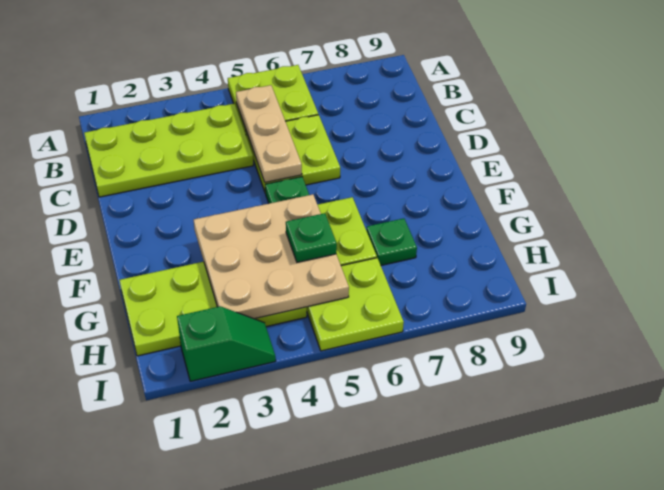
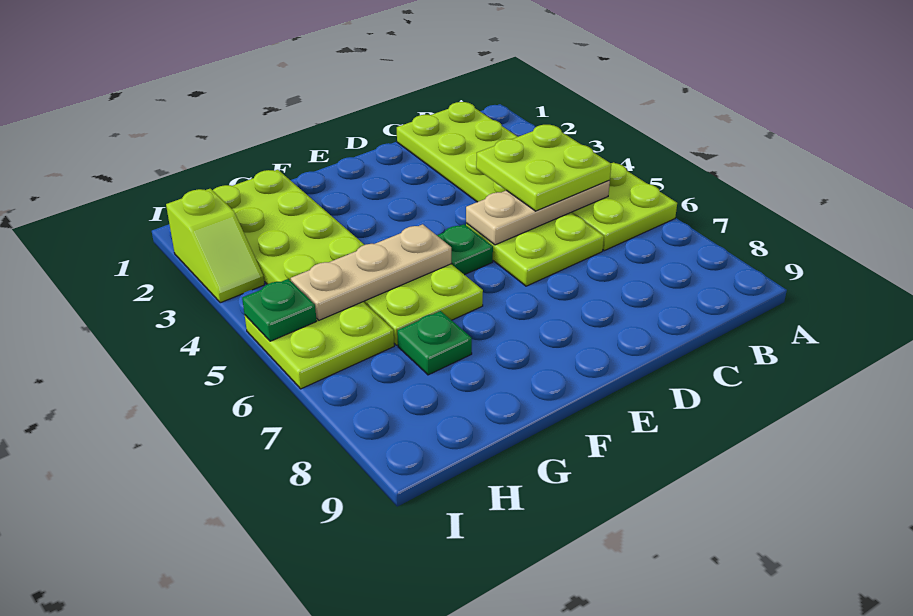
none -> lime plate B4:C5 level 3
tan plate F3:H5 level 2 -> tan plate F5:H5 level 2
green plate G5 level 3 -> green plate I5 level 2
green slope I2:I3 level 1 top 2 -> lime slope I2:I3 level 1 top 2

